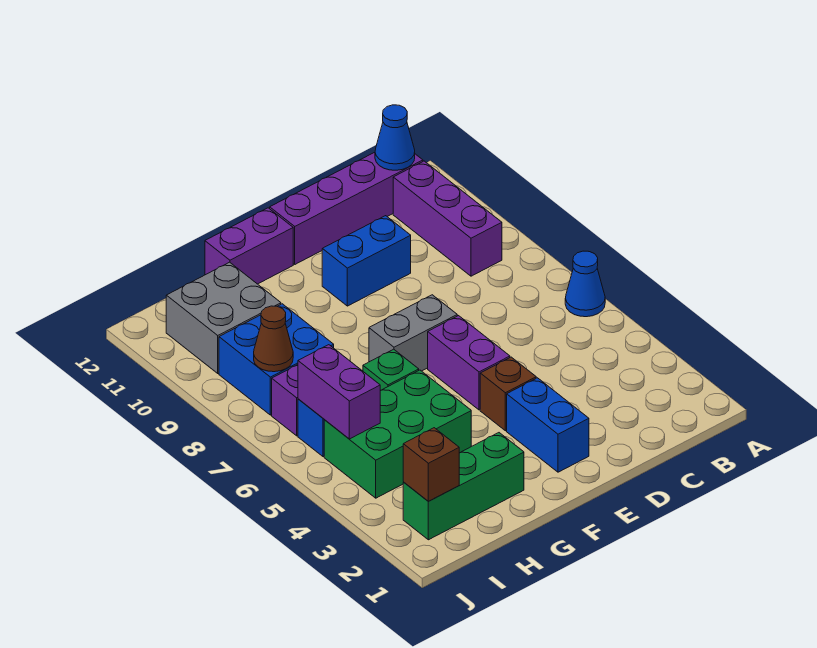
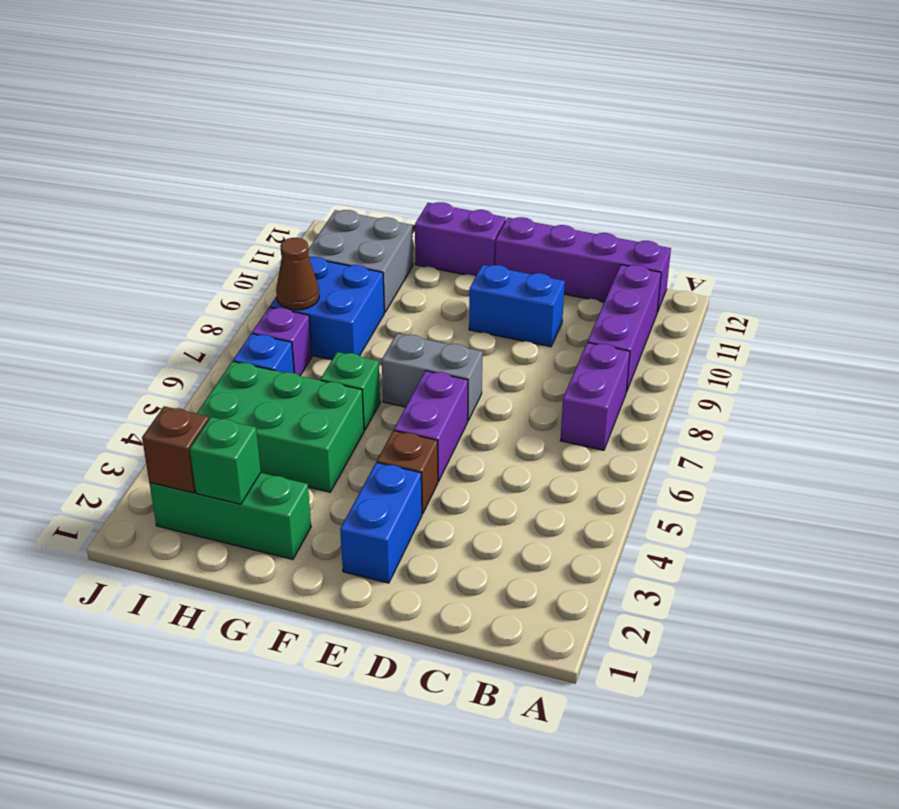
blue cone A6 level 1 -> none
blue cone B12 level 2 -> none
none -> green brick H2 level 2
purple brick I5:I6 level 2 -> purple brick B7:B8 level 1

